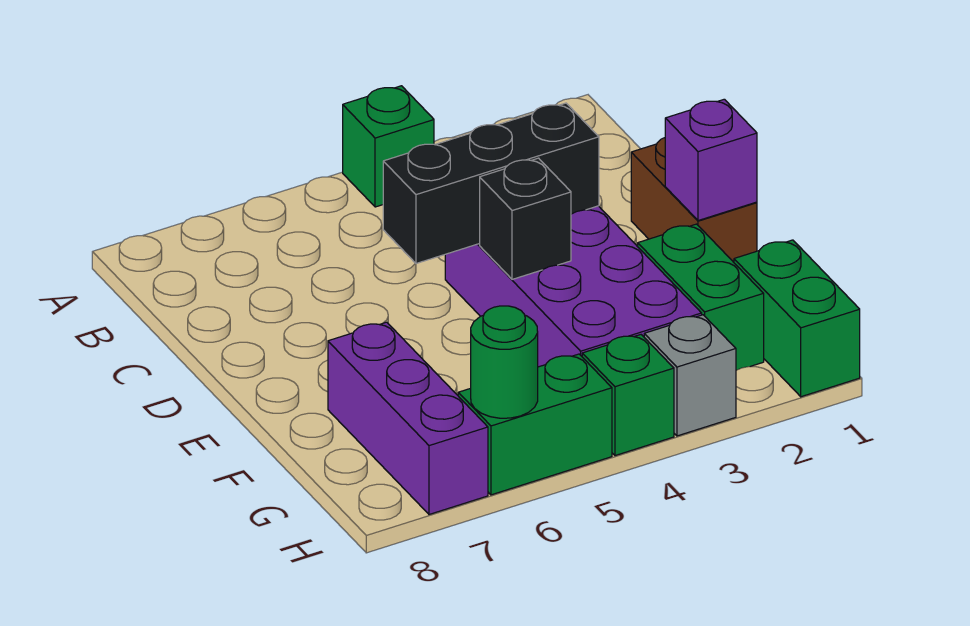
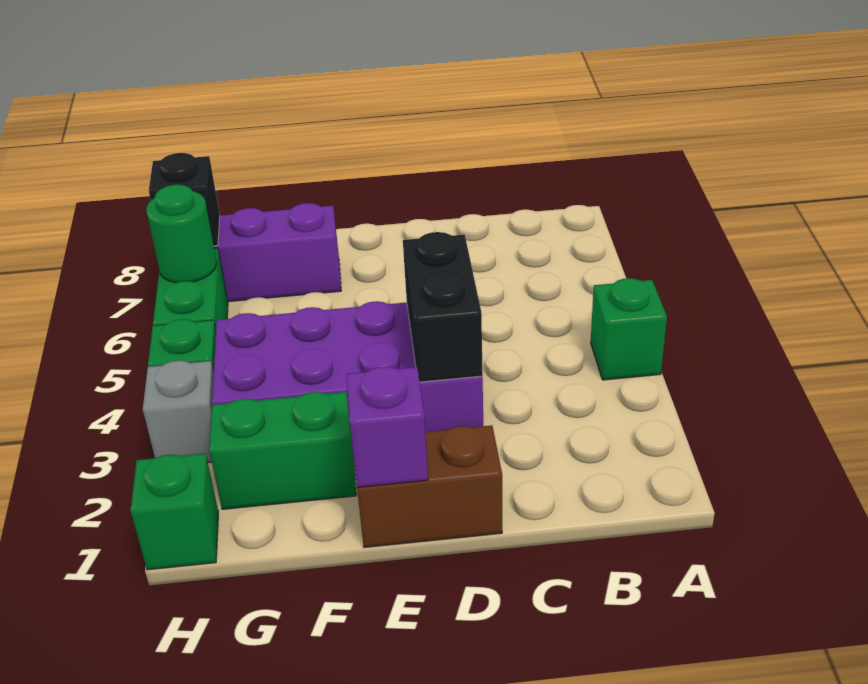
black brick D3:D5 level 2 -> black brick D3:D4 level 2
black brick E4 level 2 -> black brick H7 level 2
green brick G1:H1 level 1 -> green brick H1 level 1

